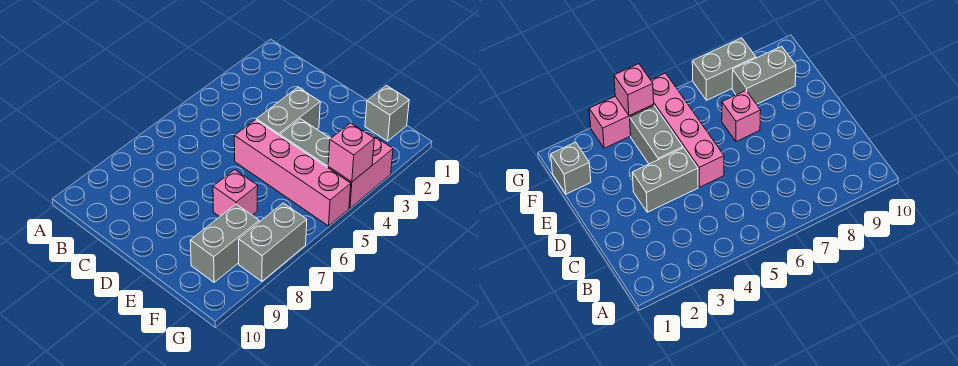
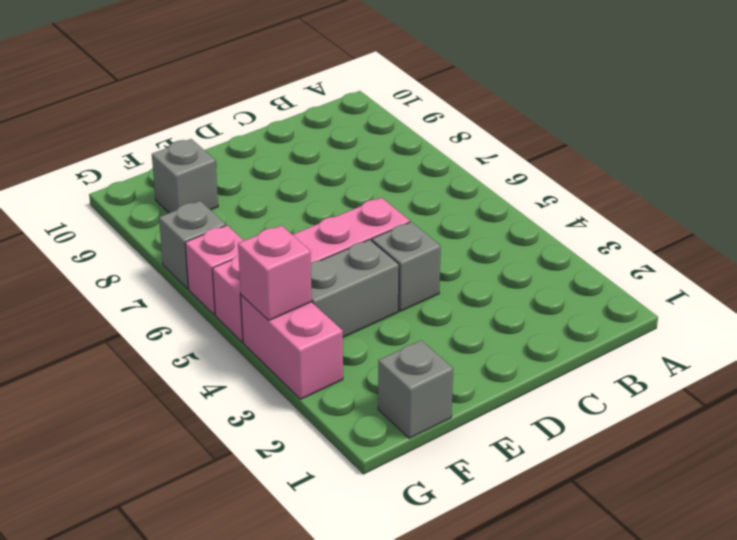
grey brick D3:D4 level 1 -> grey brick D4 level 1
pink brick E7 level 1 -> pink brick G6 level 1
grey brick F8:F9 level 1 -> grey brick F9 level 1
grey brick G7:G8 level 1 -> grey brick G7 level 1

